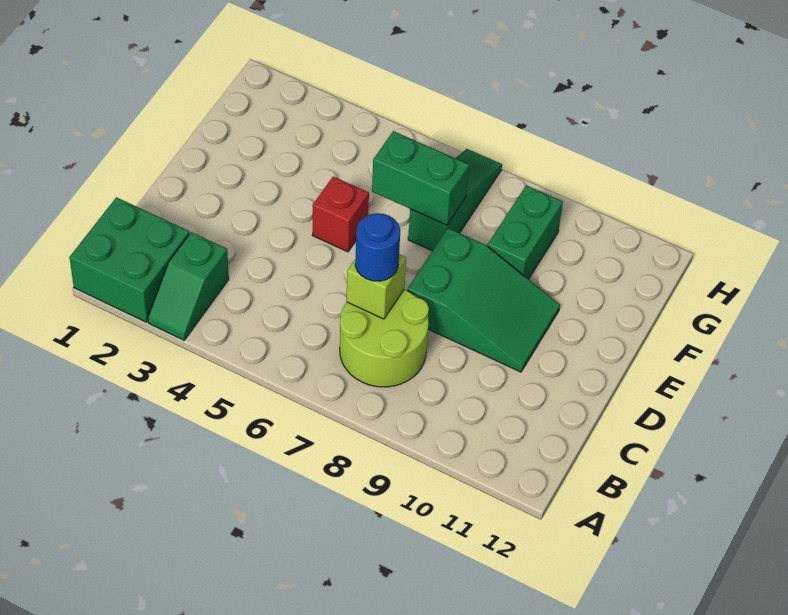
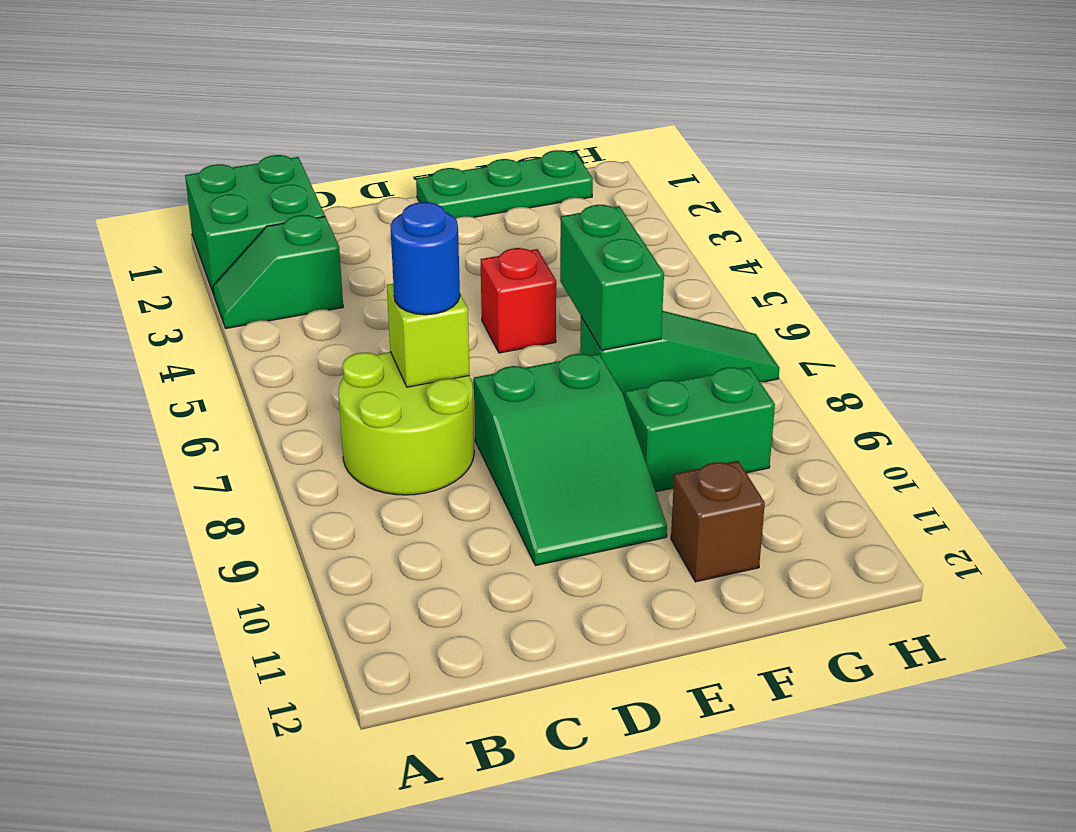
none -> green plate E1:G1 level 1
none -> brown brick F11 level 1

